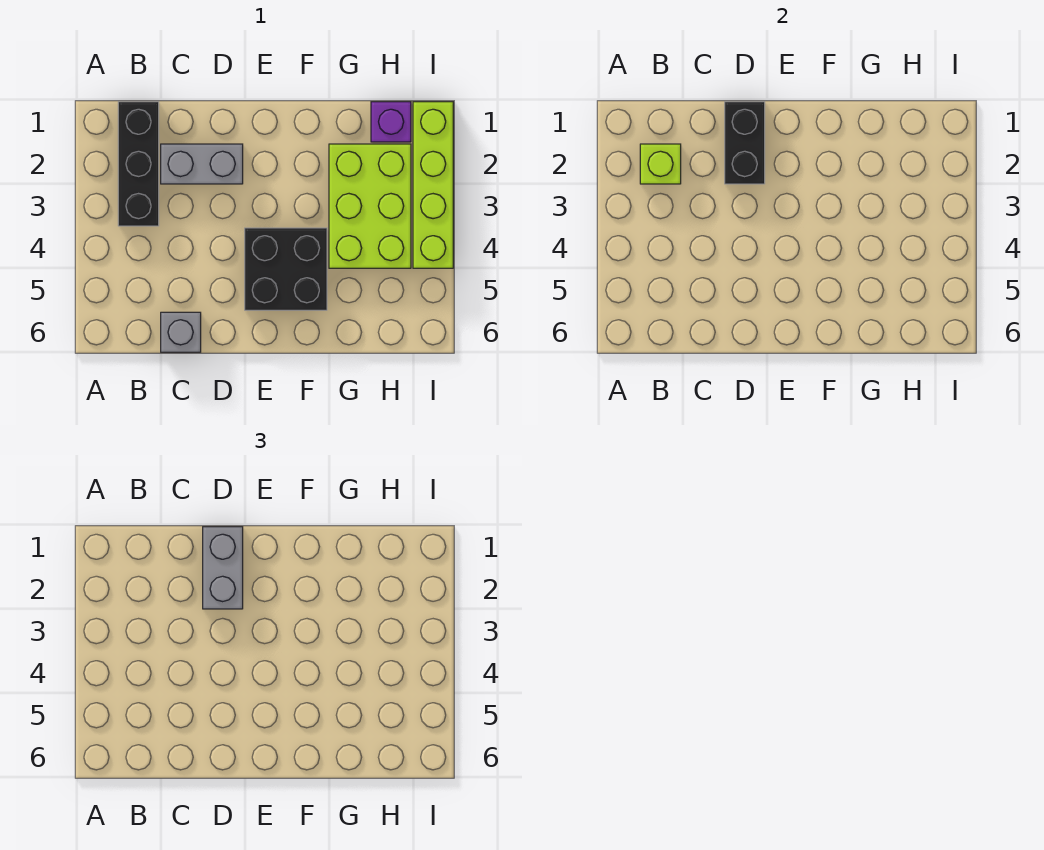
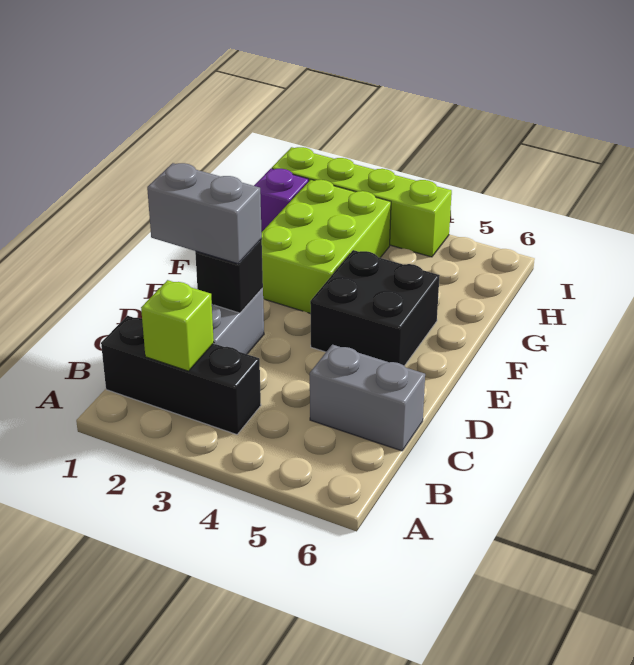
grey brick C6 level 1 -> grey brick C5:C6 level 1
black brick D1:D2 level 2 -> black brick D2 level 2
lime brick G2:H4 level 1 -> lime brick F2:H3 level 1

